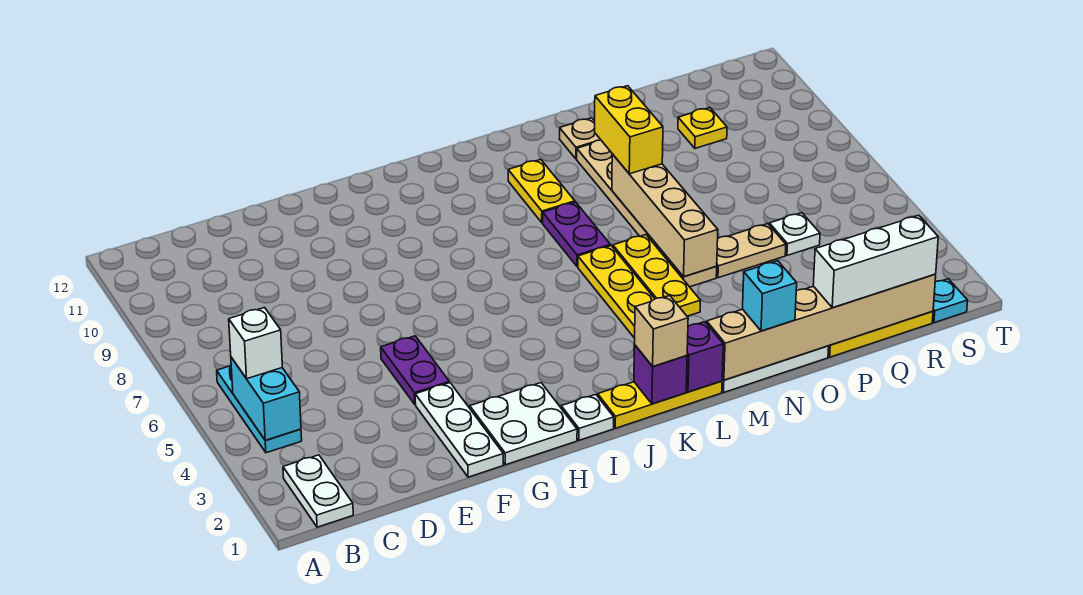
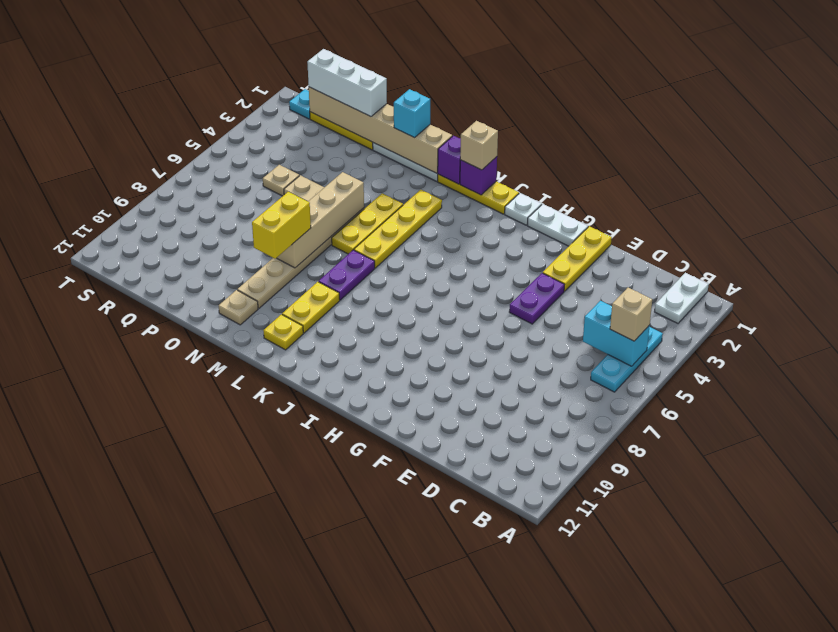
cyan brick B4:B5 level 2 -> cyan brick B5:C5 level 2
white brick B5 level 3 -> tan brick B5 level 3
white plate F1:F3 level 1 -> yellow plate F1:F3 level 1
white plate G1:H2 level 1 -> white plate G1:H1 level 1
white plate Q5 level 1 -> tan plate Q5 level 1
yellow plate Q10 level 1 -> yellow plate L11 level 1

